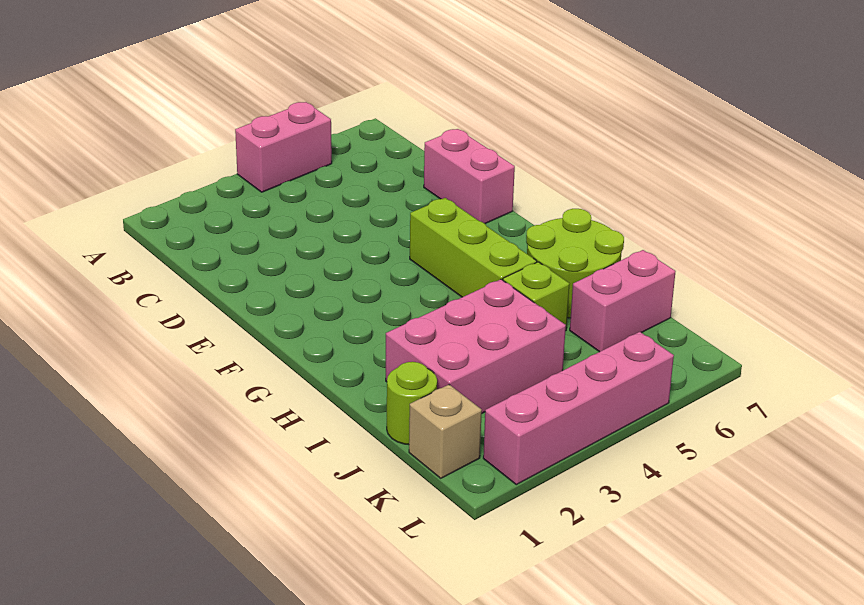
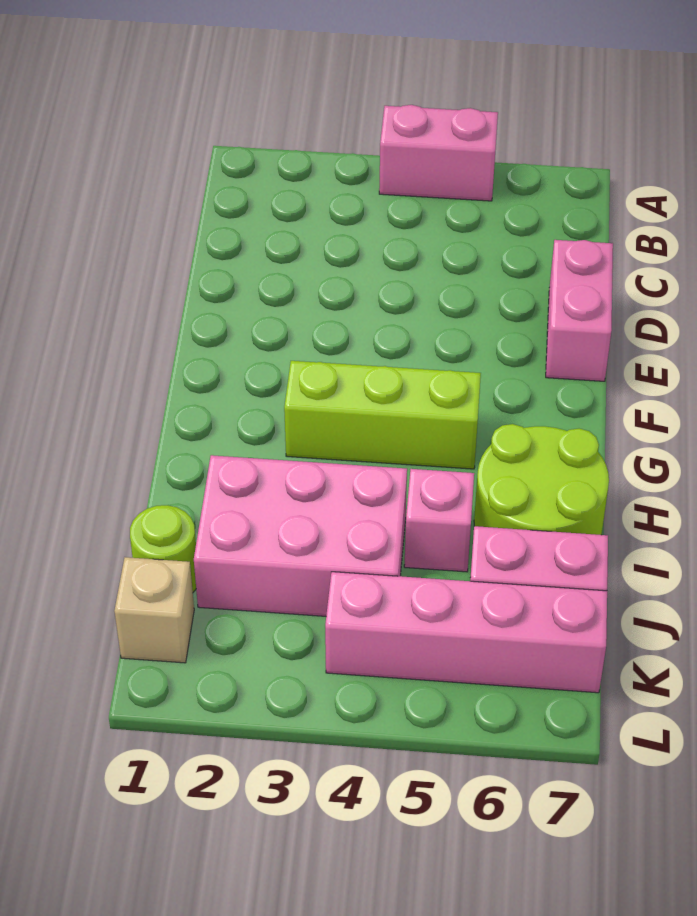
lime brick F5:H5 level 1 -> lime brick G3:G5 level 1
lime brick I5 level 1 -> pink brick I5 level 1
pink brick L2:L5 level 1 -> pink brick K4:K7 level 1

